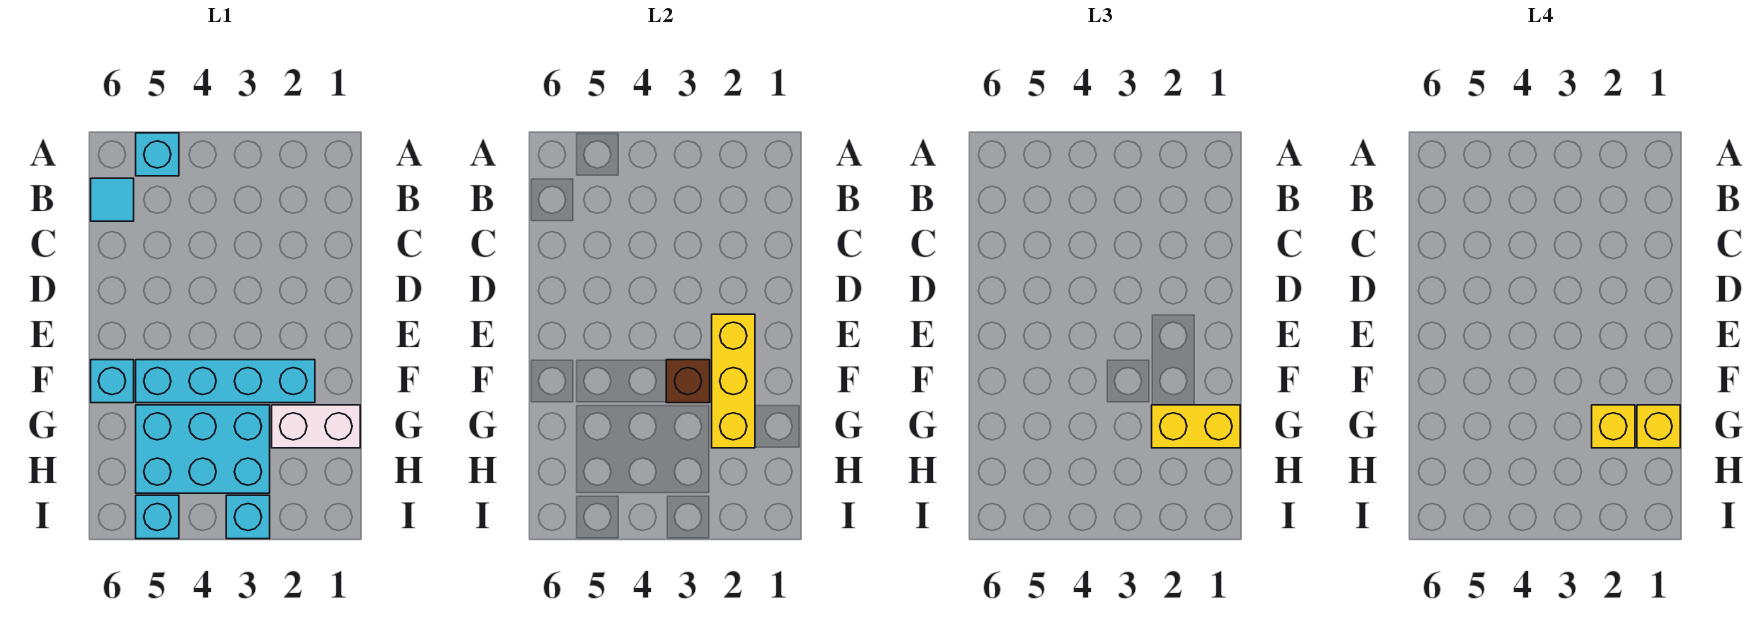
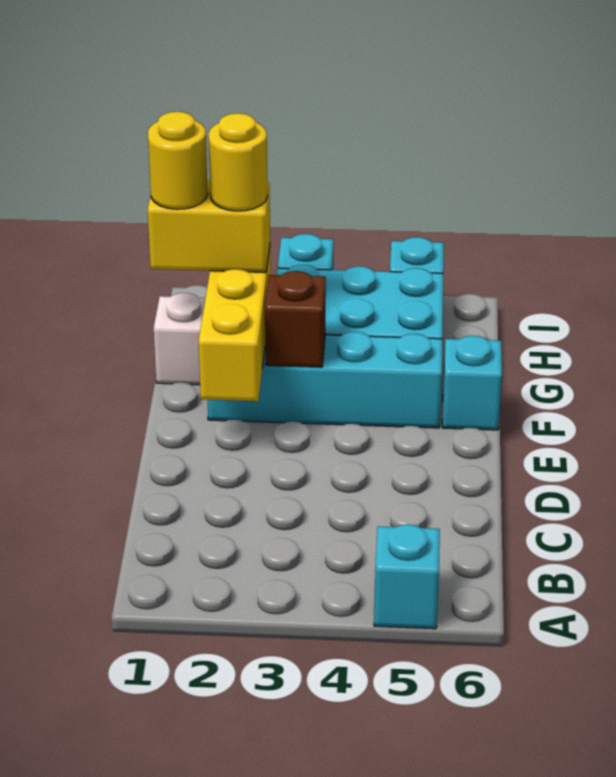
cyan tile B6 level 1 -> none
yellow brick G1 level 4 -> yellow round brick G1 level 4
yellow brick G2 level 4 -> yellow round brick G2 level 4

